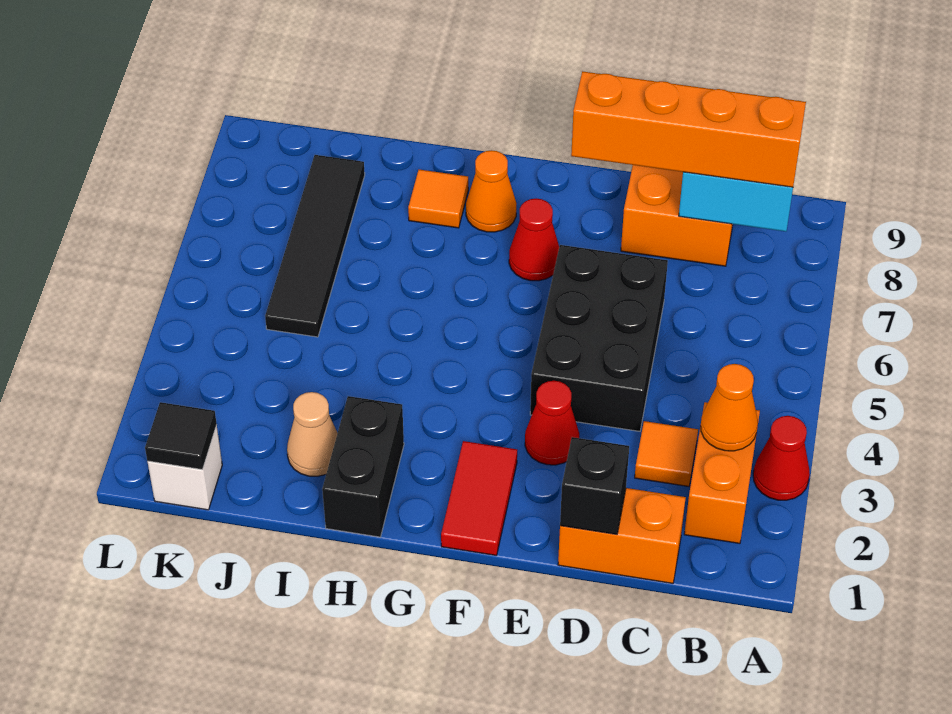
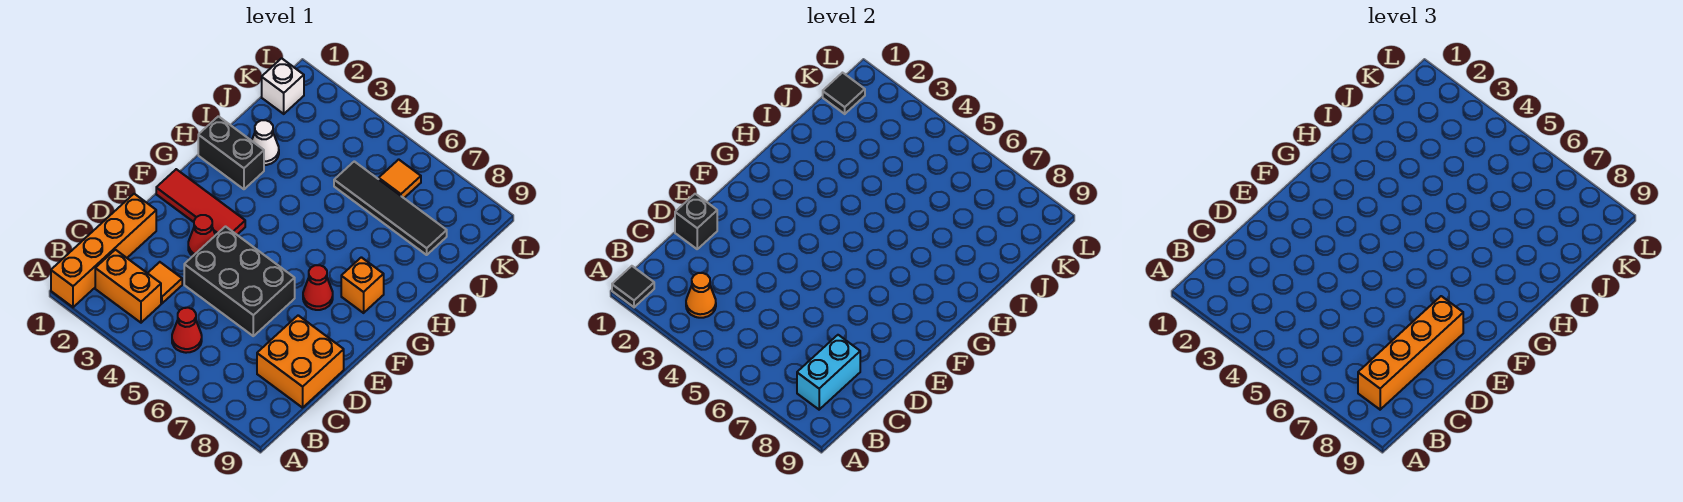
none -> black tile A1 level 2
red cone A3 level 1 -> red cone B5 level 1
orange brick C1:D1 level 1 -> orange brick A1:D1 level 1
red tile F1:F2 level 1 -> red tile F1:F3 level 1
orange cone G8 level 1 -> orange brick G8 level 1
orange tile H8 level 1 -> orange tile K6 level 1
tan cone I2 level 1 -> white cone I2 level 1

